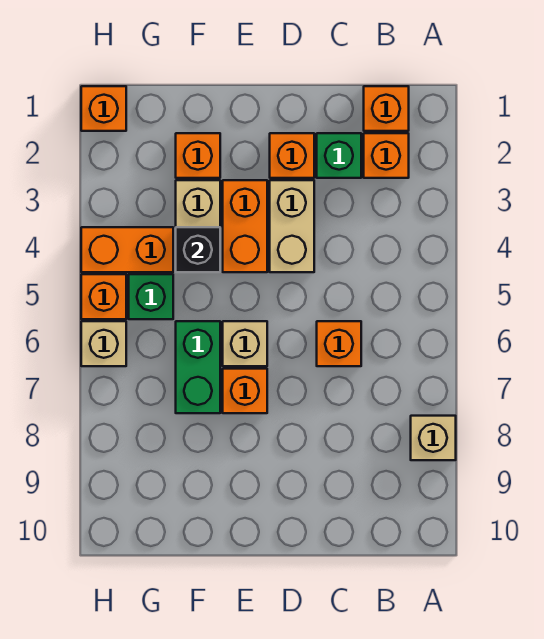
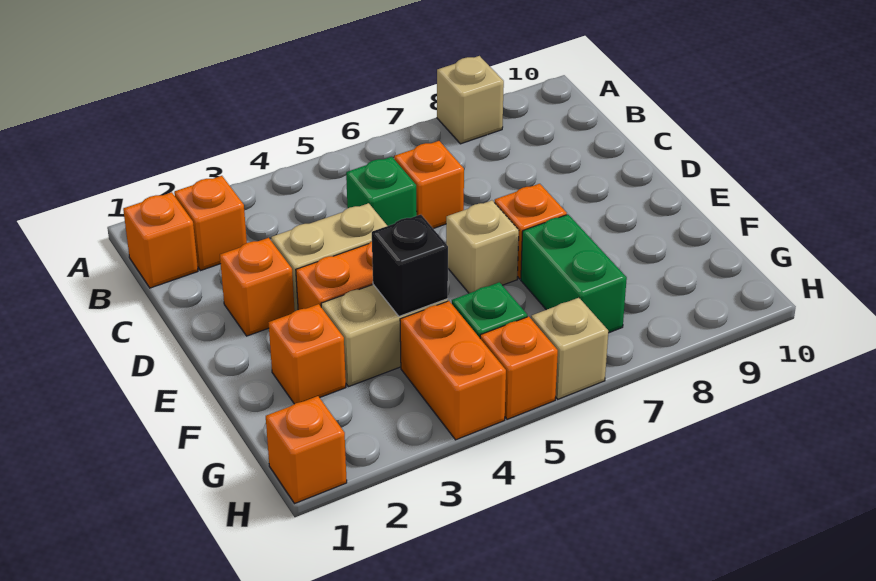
green brick C2 level 1 -> green brick C5 level 1
green brick F6:F7 level 1 -> green brick F7:G7 level 1

